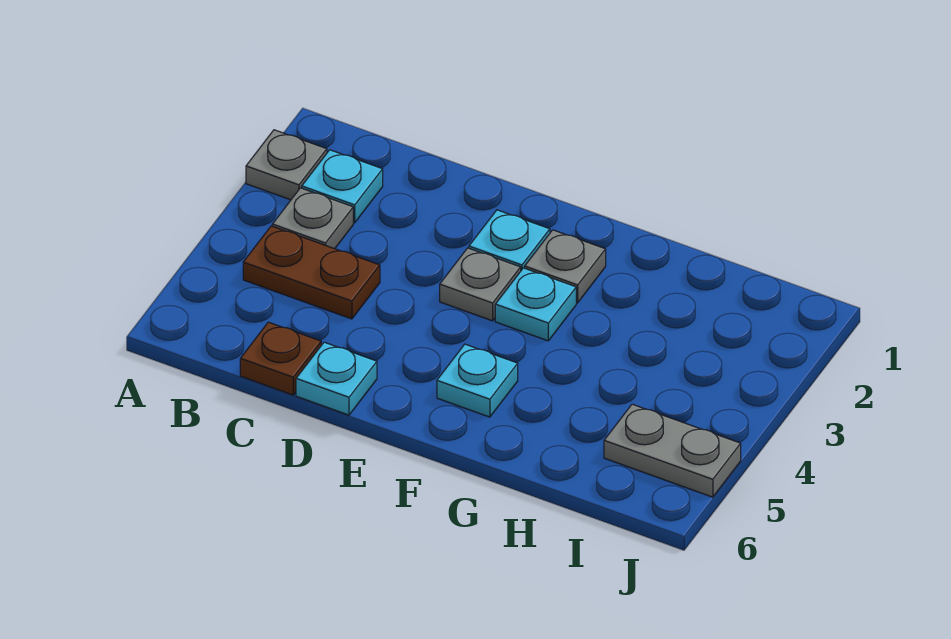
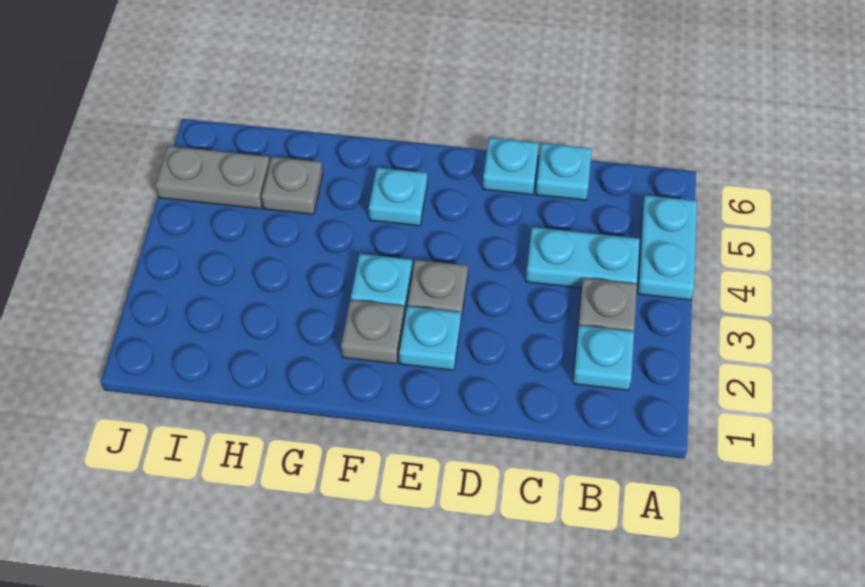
grey plate A2 level 1 -> grey plate H5 level 1
none -> cyan plate A4:A5 level 1
brown plate B4:C4 level 1 -> cyan plate B4:C4 level 1
brown plate C6 level 1 -> cyan plate C6 level 1

